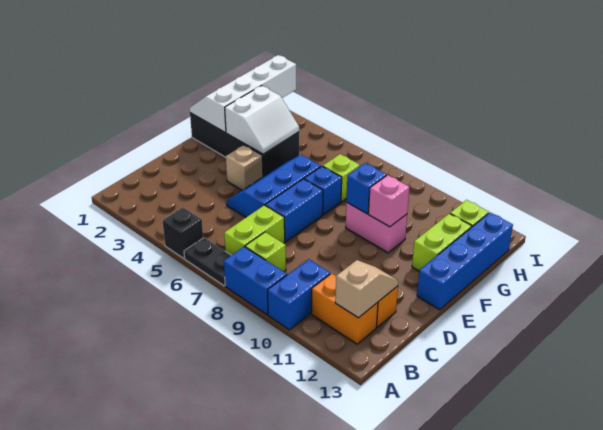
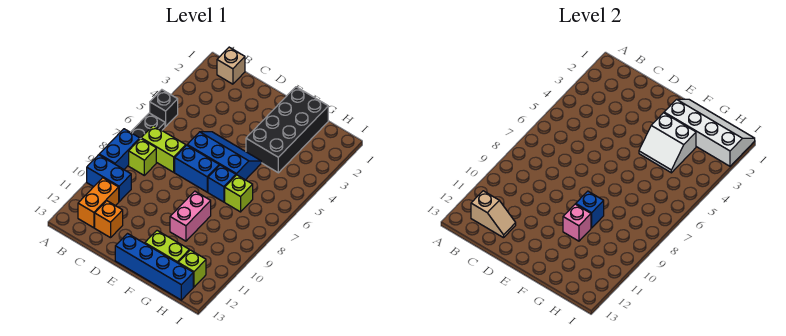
tan brick E4 level 1 -> tan brick B1 level 1

